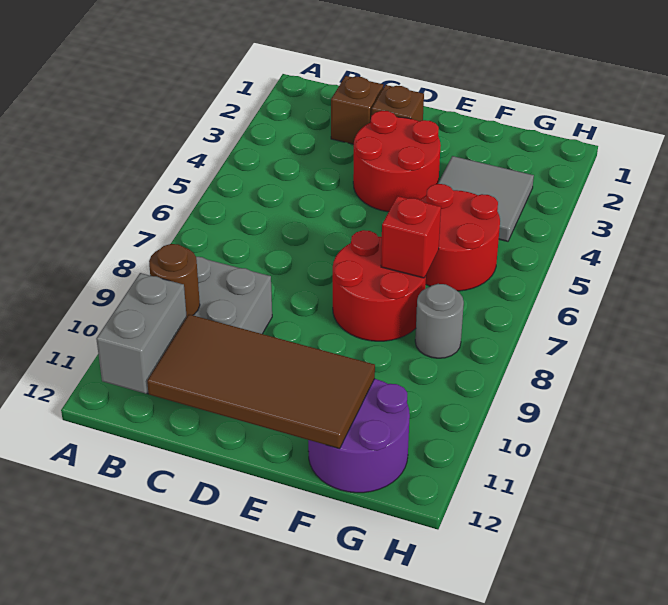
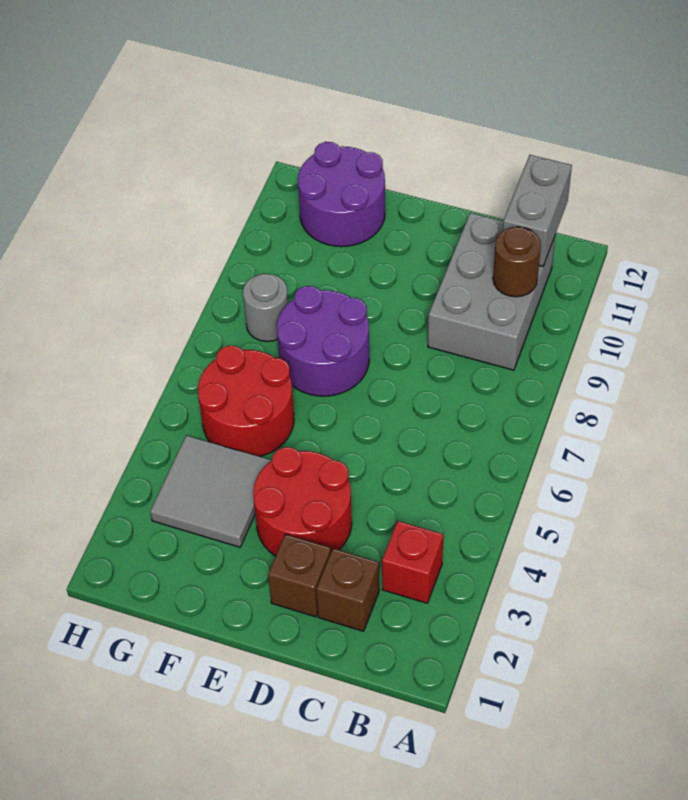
brown tile C11:F12 level 2 -> none
red round brick E7:F8 level 1 -> purple round brick E7:F8 level 1
red brick F7 level 2 -> red brick B3 level 1

